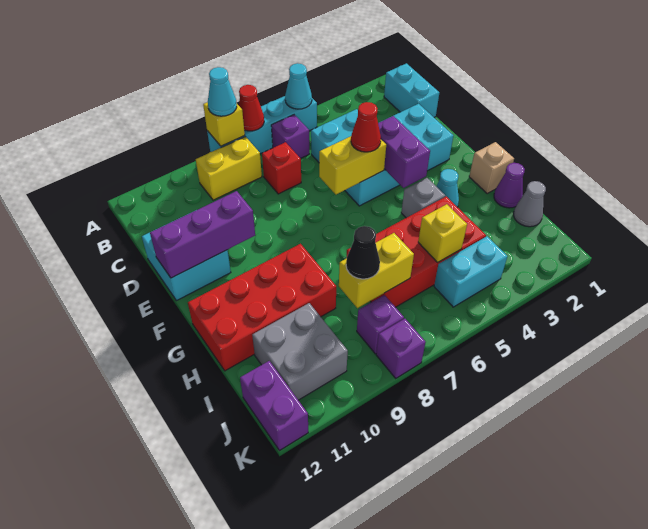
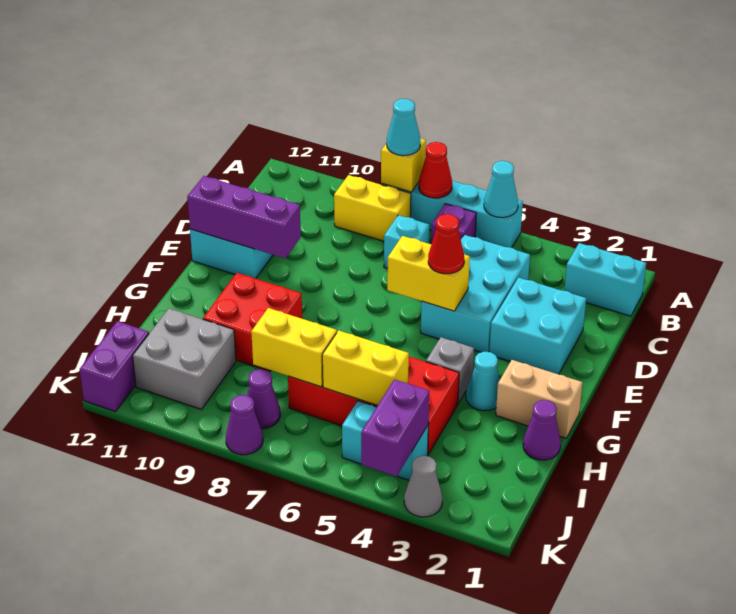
cyan brick B1:C1 level 1 -> cyan brick B1:B2 level 1
red brick C7 level 1 -> cyan brick C7 level 1
purple brick E4:F4 level 2 -> purple brick J4:K4 level 2
tan brick G1 level 1 -> tan brick G1:G2 level 1
red brick G9:H12 level 1 -> red brick G9:H10 level 1
grey cone I1 level 1 -> grey cone K3 level 1
yellow brick I5 level 2 -> yellow brick I5:I6 level 2
black cone I8 level 3 -> none
purple brick J8 level 1 -> purple cone J8 level 1
purple brick K8 level 1 -> purple cone K8 level 1

